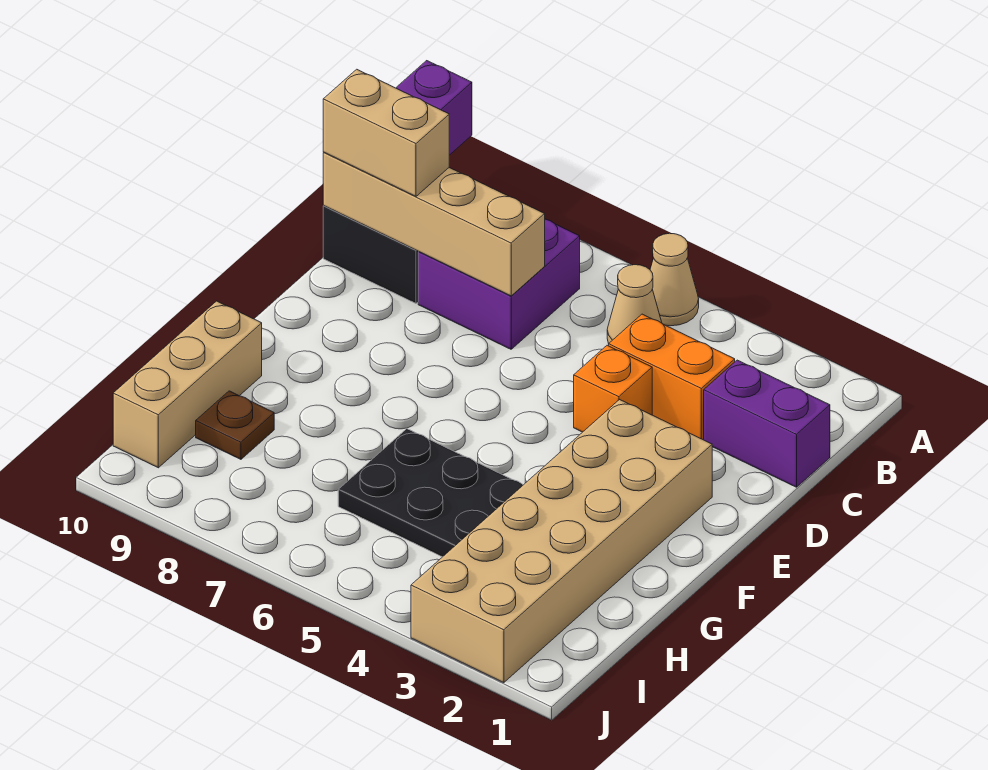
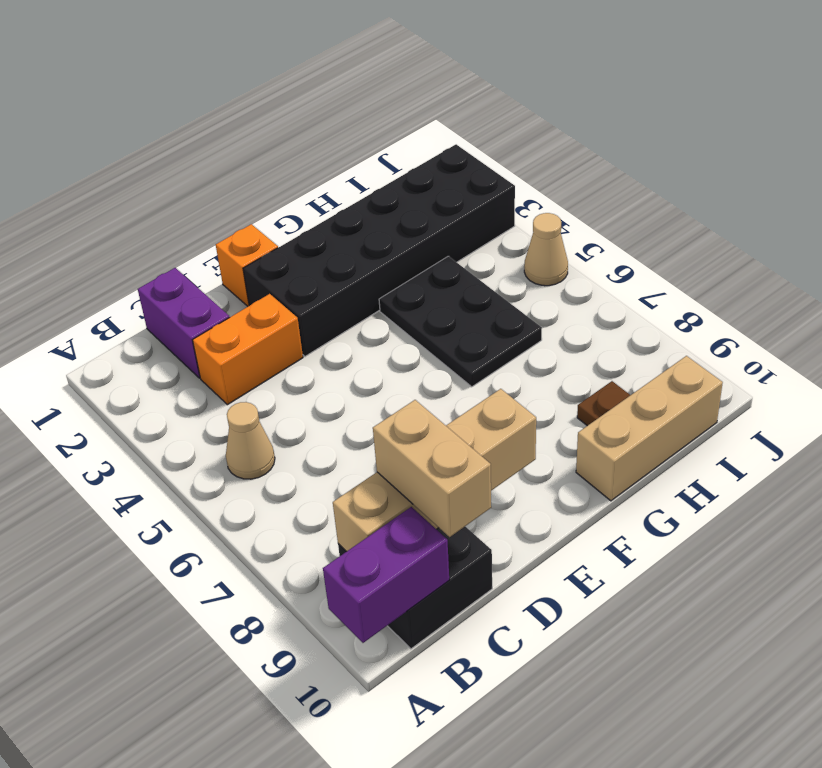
tan cone A5 level 1 -> tan cone J5 level 1
purple brick B7:C8 level 1 -> none
orange brick C3:C4 level 1 -> orange brick C3:D3 level 1
tan brick C7:C10 level 2 -> tan brick B9:E9 level 2
orange brick D4 level 1 -> orange brick E1 level 1
tan brick E2:J3 level 1 -> black brick E2:J3 level 1

